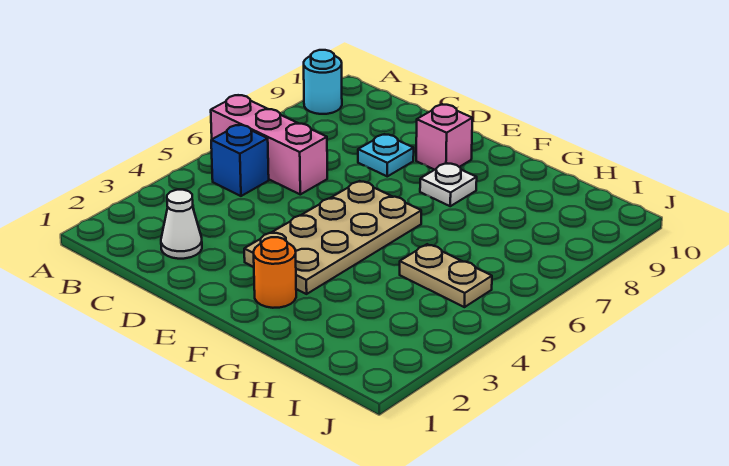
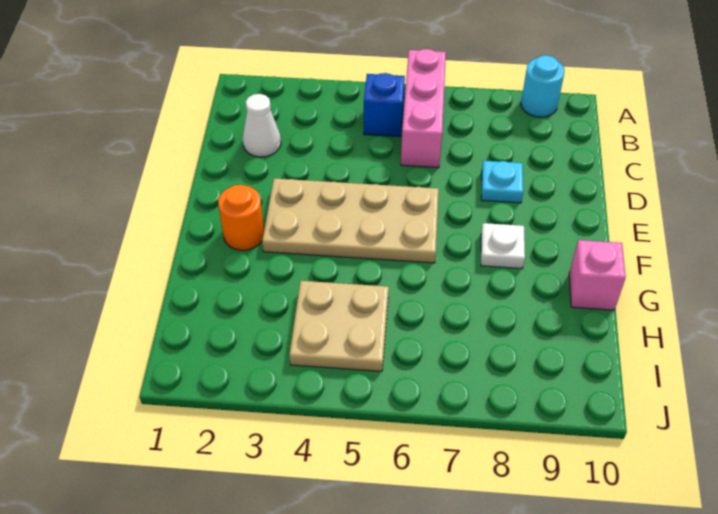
pink brick E9 level 1 -> pink brick G10 level 1
tan plate H5:I5 level 1 -> tan plate H4:I5 level 1

